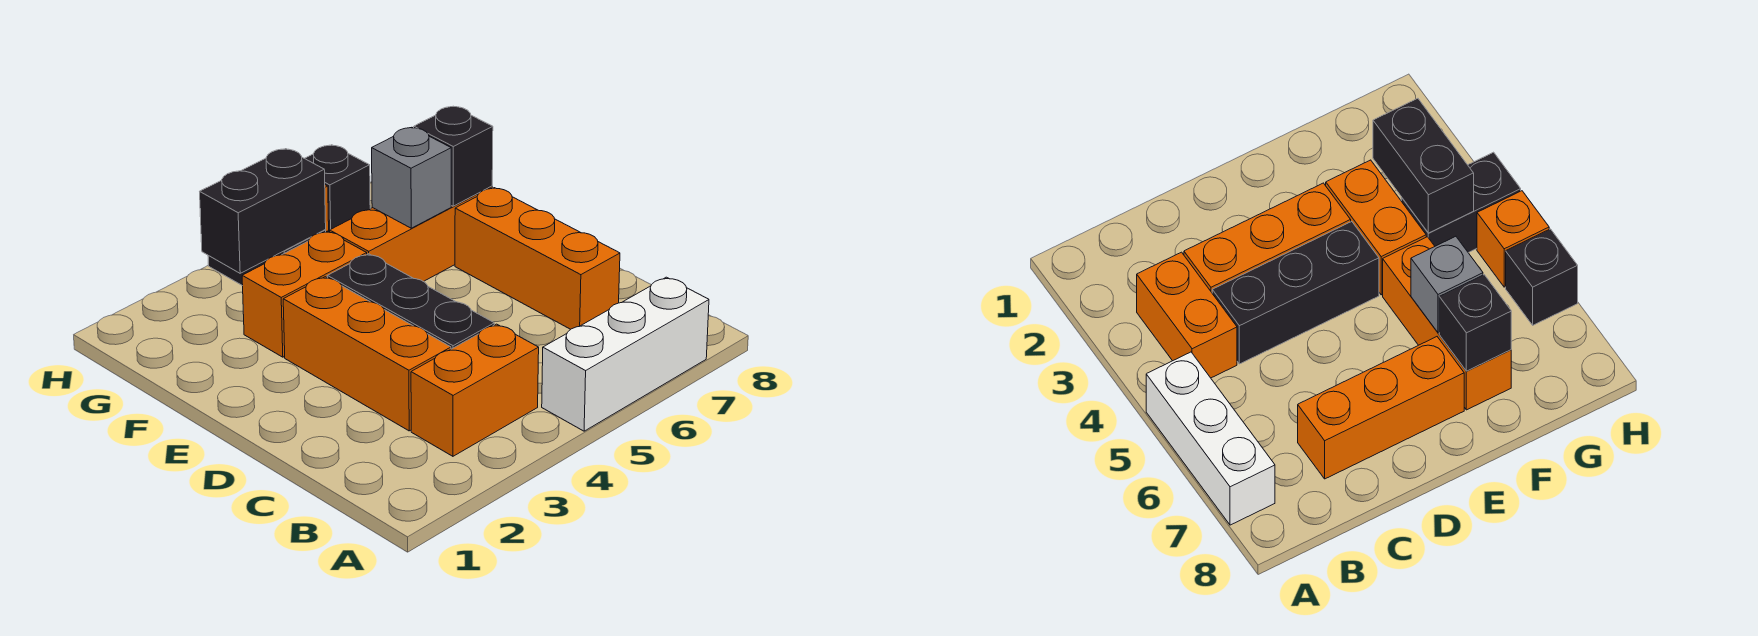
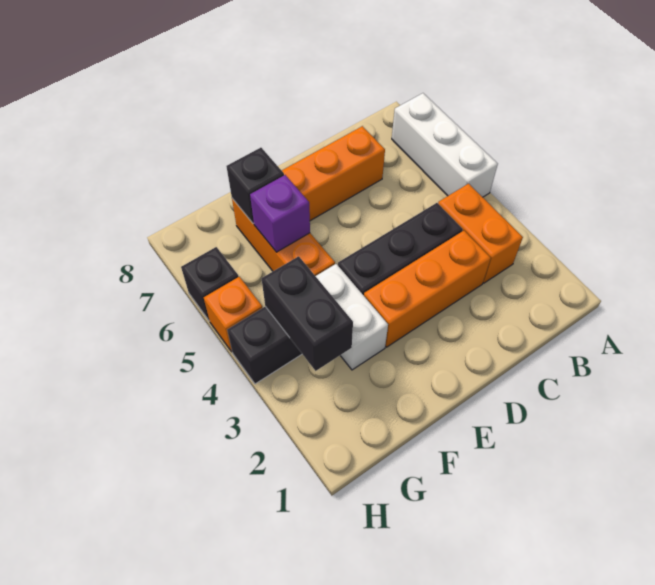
orange brick F3:F4 level 1 -> white brick F3:F4 level 1
grey brick F6 level 2 -> purple brick F6 level 2

